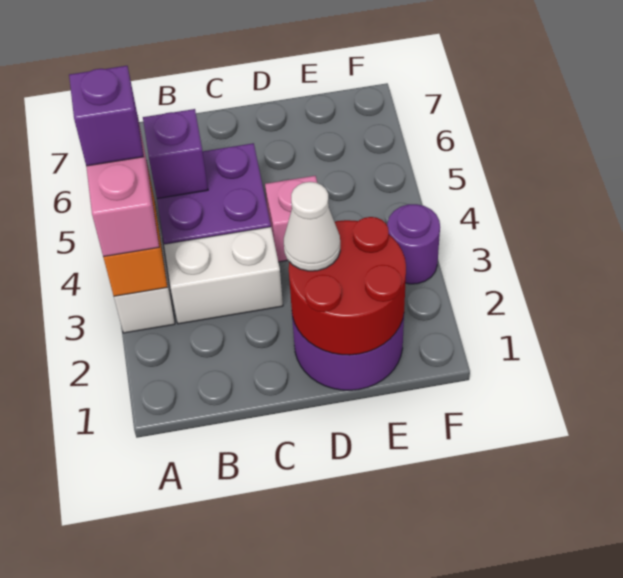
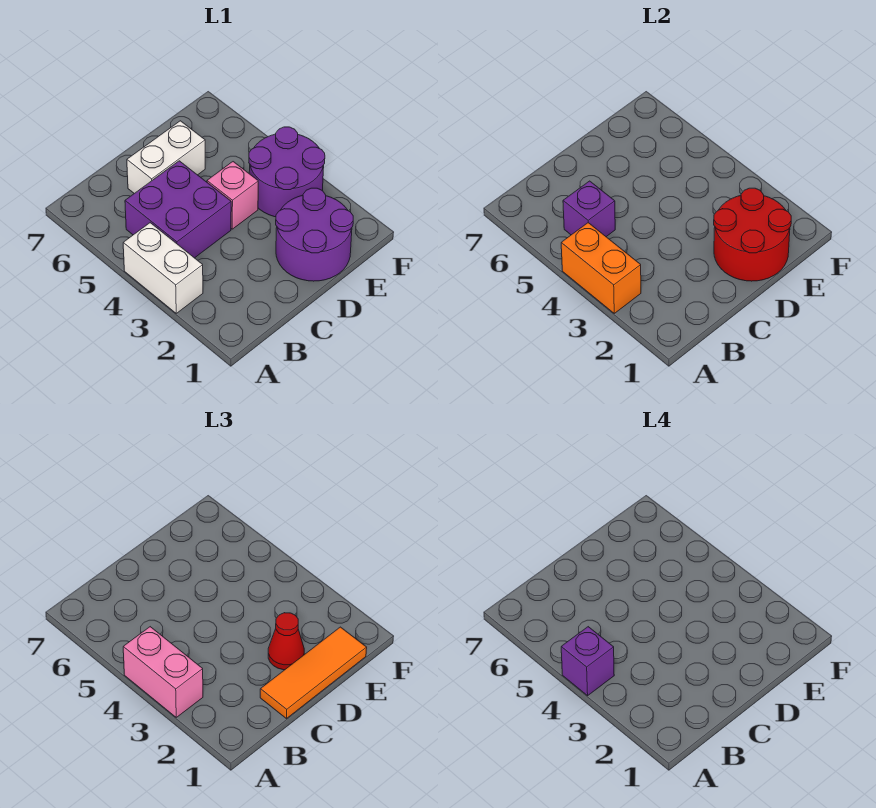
white brick B3:C3 level 1 -> white brick C6:D6 level 1
none -> orange tile C1:E1 level 3
white cone D2 level 3 -> red cone D2 level 3
purple round brick F3 level 1 -> purple round brick E3:F4 level 1

